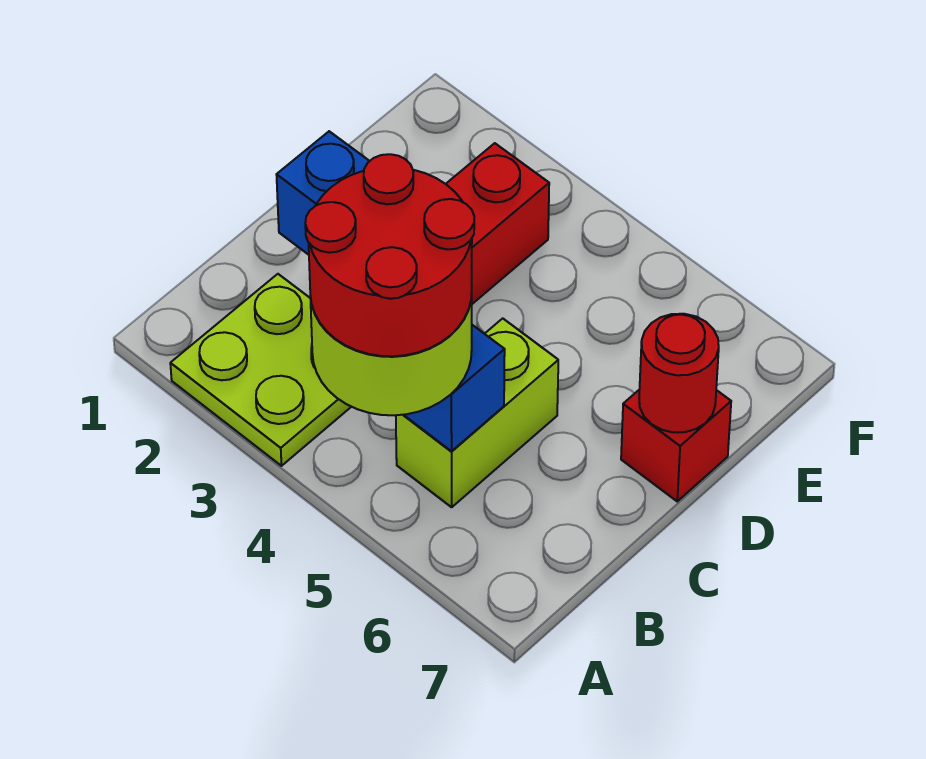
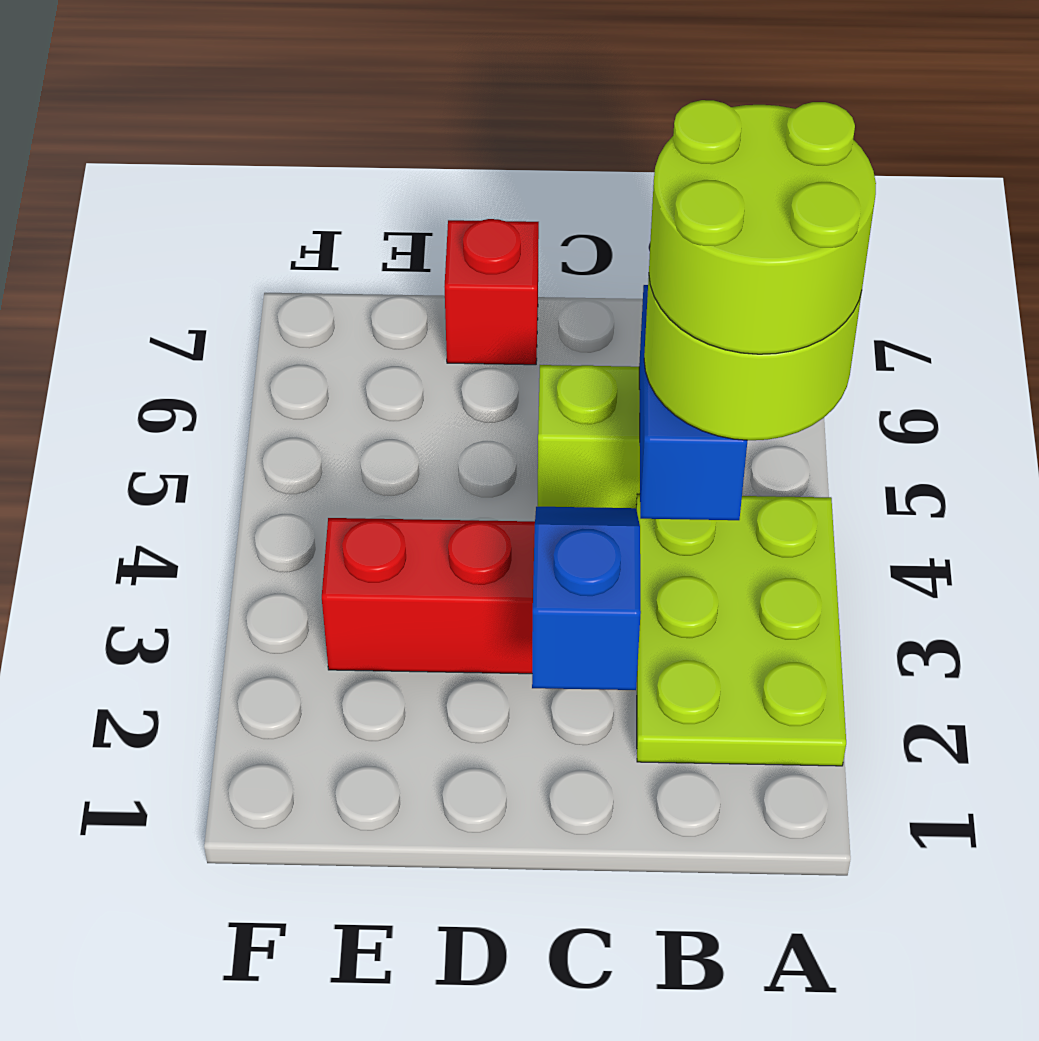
lime plate A2:B3 level 1 -> lime plate A2:B4 level 1
red round brick A4:B5 level 4 -> lime round brick A4:B5 level 4
red round brick D7 level 2 -> none

